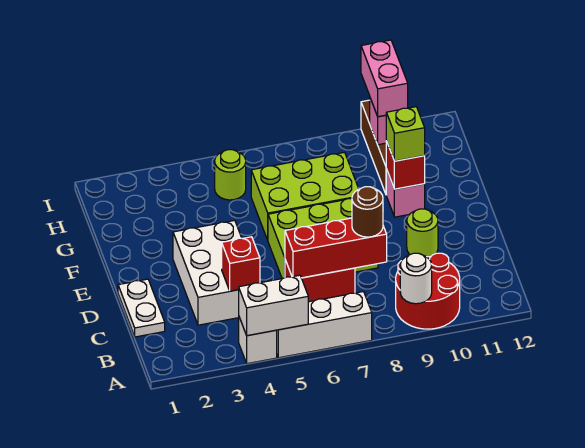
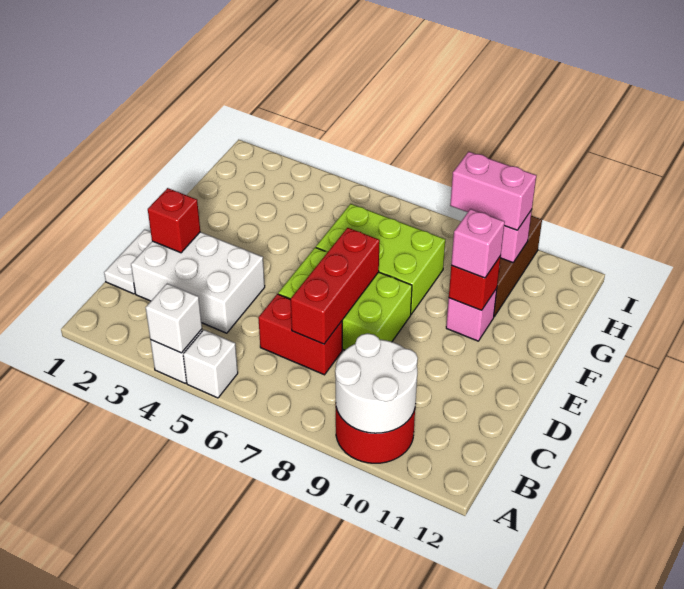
white brick A4:A5 level 2 -> white brick A4 level 2
white brick A5:A7 level 1 -> white brick A5 level 1
white round brick A9 level 2 -> white round brick A9:B10 level 2
white brick C3:E4 level 1 -> white brick C2:D4 level 1
red brick C4 level 2 -> red brick D2 level 2
red brick C6:C8 level 2 -> red brick C7:E7 level 2
brown round brick C8 level 3 -> none
lime round brick D10 level 1 -> none
lime brick F10 level 3 -> pink brick F10 level 3
lime round brick H5 level 1 -> none
pink brick H10:I10 level 3 -> pink brick H9:H10 level 3

